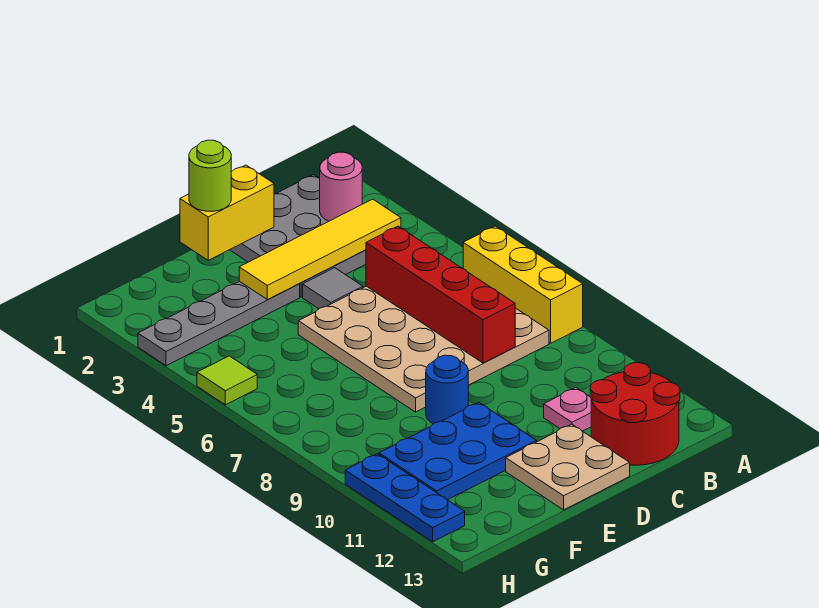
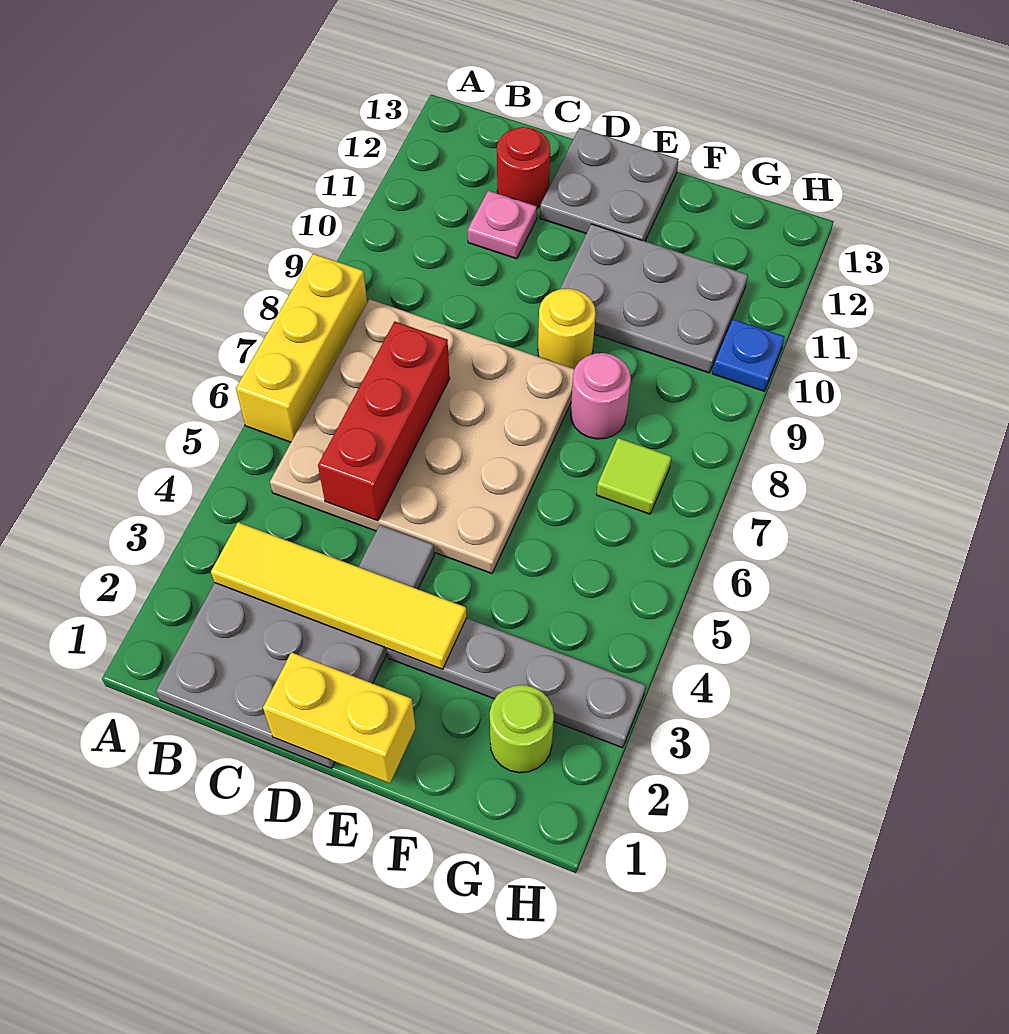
pink round brick B2 level 2 -> pink round brick F8 level 1
red round brick B12:C13 level 1 -> red round brick C12 level 1
red brick C5:C8 level 2 -> red brick C5:C7 level 2
tan plate D12:E13 level 1 -> grey plate D12:E13 level 1
lime round brick E1 level 3 -> lime round brick G2 level 1
blue round brick E9 level 1 -> yellow round brick E9 level 1
blue plate E10:G11 level 1 -> grey plate E10:G11 level 1
lime tile H5 level 1 -> lime tile G7 level 1
blue plate H10:H12 level 1 -> blue plate H10 level 1

